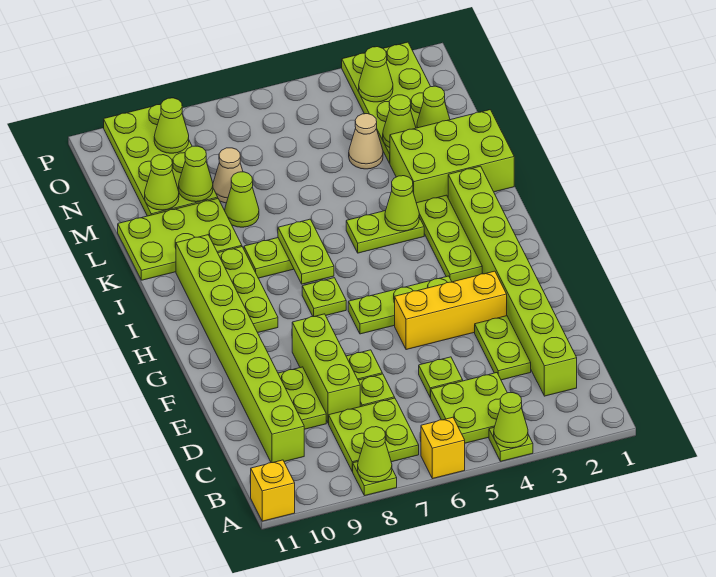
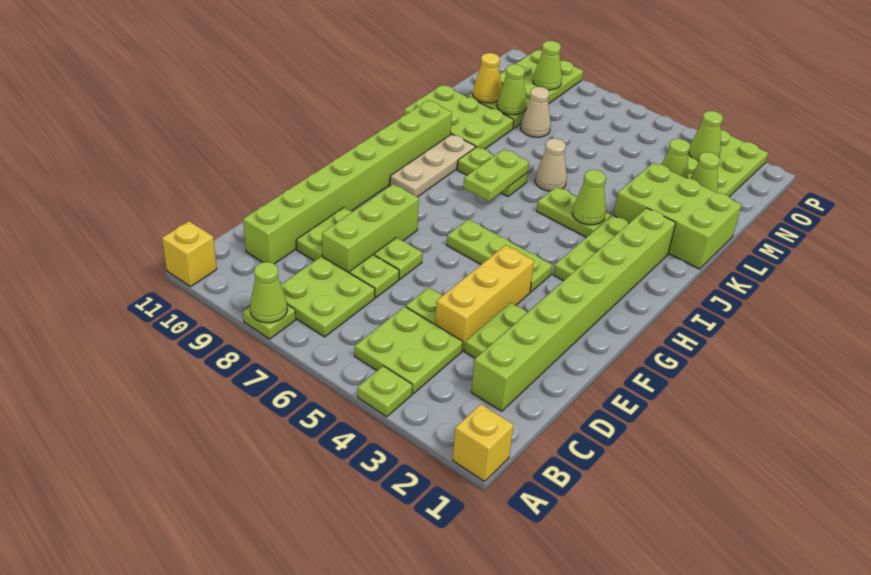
lime cone A4 level 2 -> none
yellow brick A6 level 1 -> yellow brick A1 level 1
yellow brick F3:F5 level 1 -> yellow brick D4:F4 level 1
lime plate H7 level 1 -> none
lime plate H9:J9 level 1 -> tan plate H9:J9 level 1
lime cone L8 level 1 -> none
tan cone M4 level 1 -> tan cone K6 level 1
lime cone M10 level 2 -> yellow cone M10 level 2

